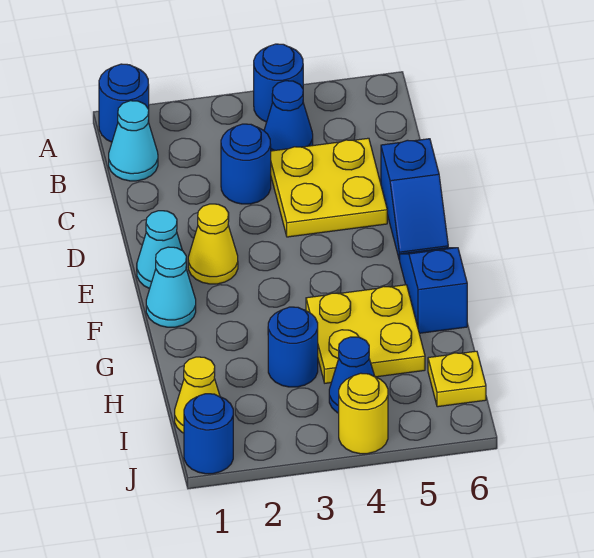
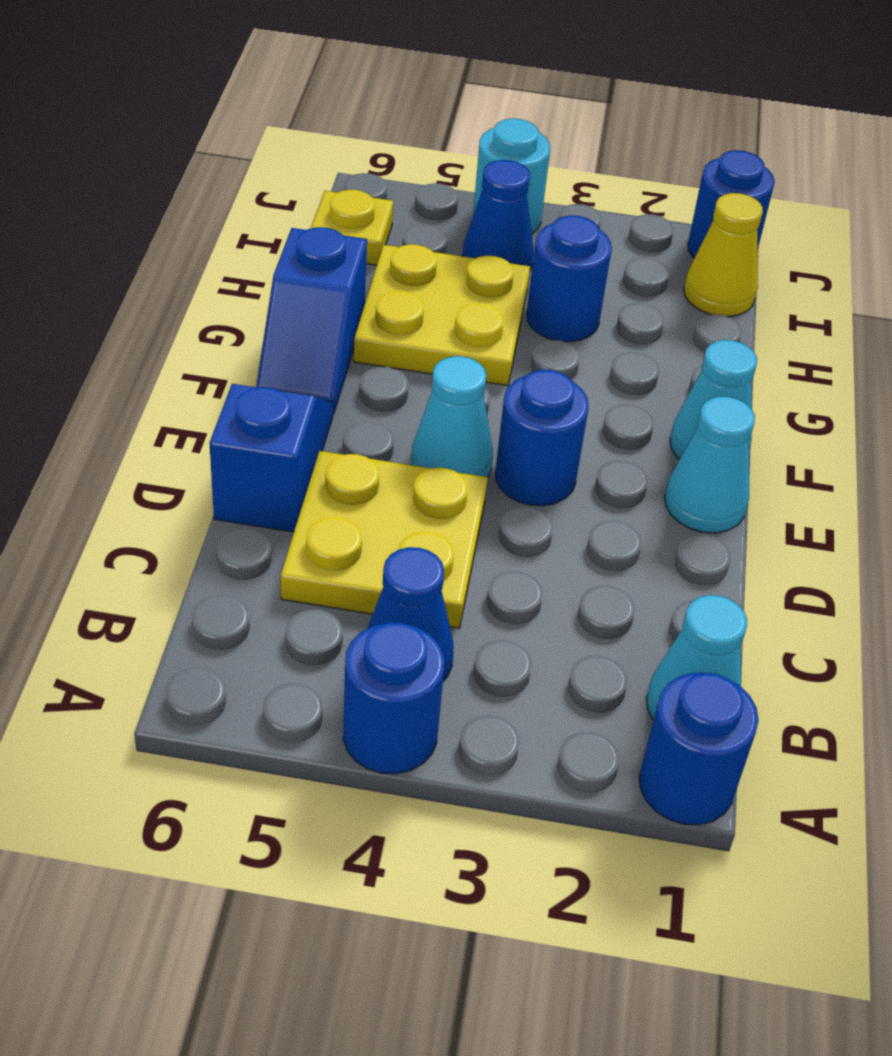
blue round brick C3 level 1 -> blue round brick E3 level 1
yellow cone E2 level 1 -> none
none -> cyan cone E4 level 1
yellow round brick J4 level 1 -> cyan round brick J4 level 1

